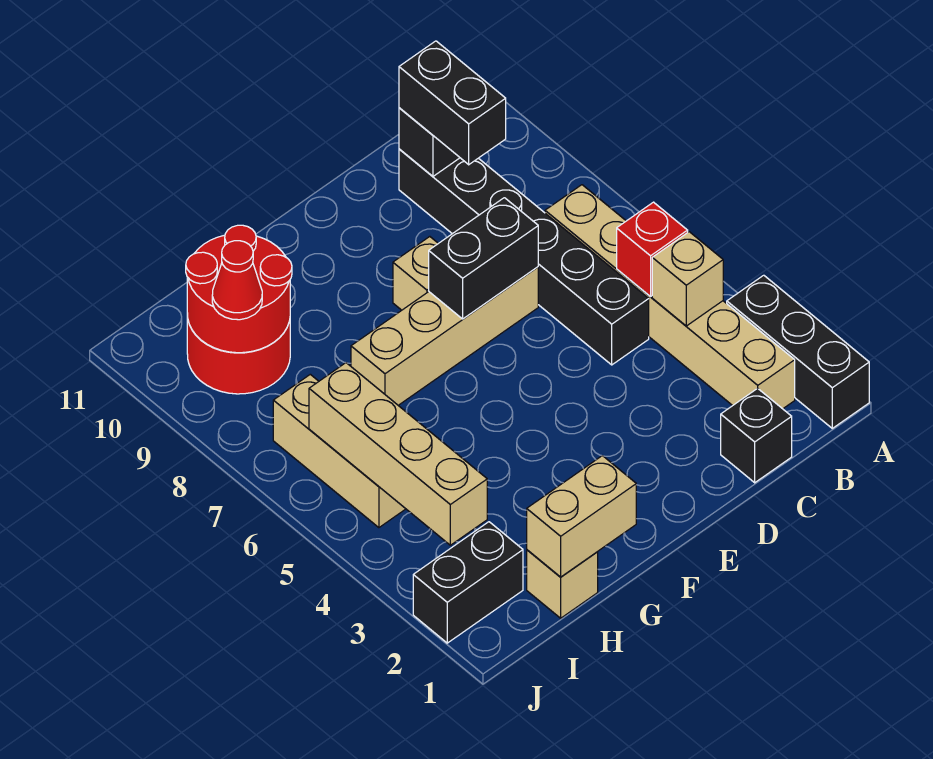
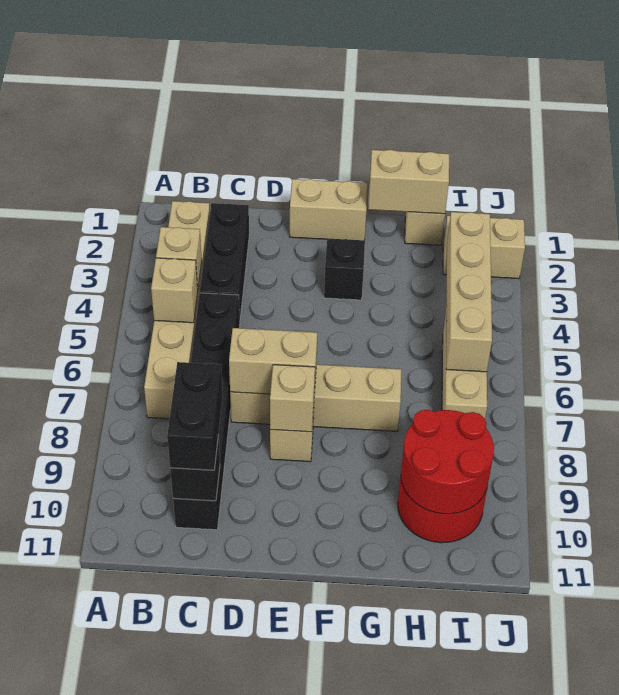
black brick A1:A3 level 1 -> black brick C2:C4 level 1
red brick B5 level 2 -> tan brick B5 level 2
black brick C1 level 1 -> black brick F3 level 1
black brick D7:E7 level 2 -> tan brick D7:E7 level 2
none -> tan brick E1:F1 level 1
none -> tan brick E8 level 2
black brick I2:J2 level 1 -> tan brick I2:J2 level 1
red cone I9 level 3 -> none

